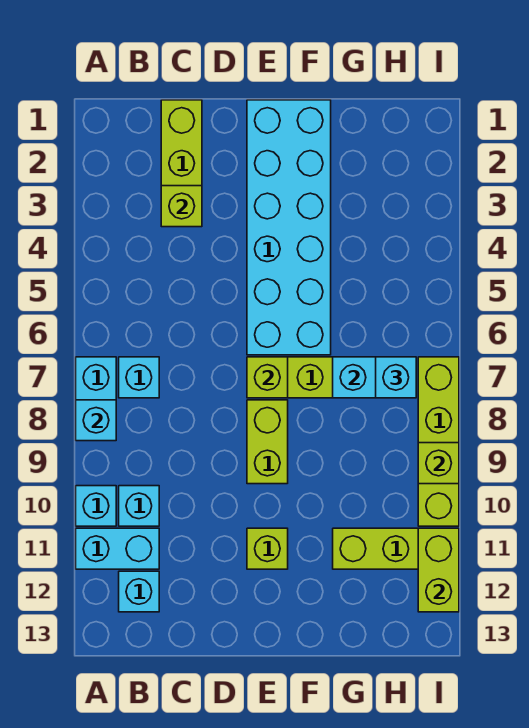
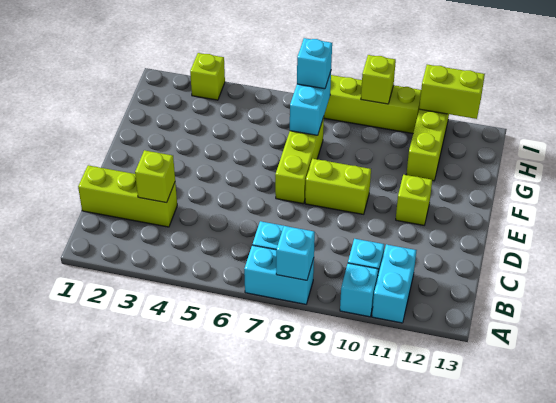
cyan brick B12 level 1 -> none
cyan brick E1:F6 level 1 -> none
lime brick E7 level 2 -> lime brick I3 level 1

